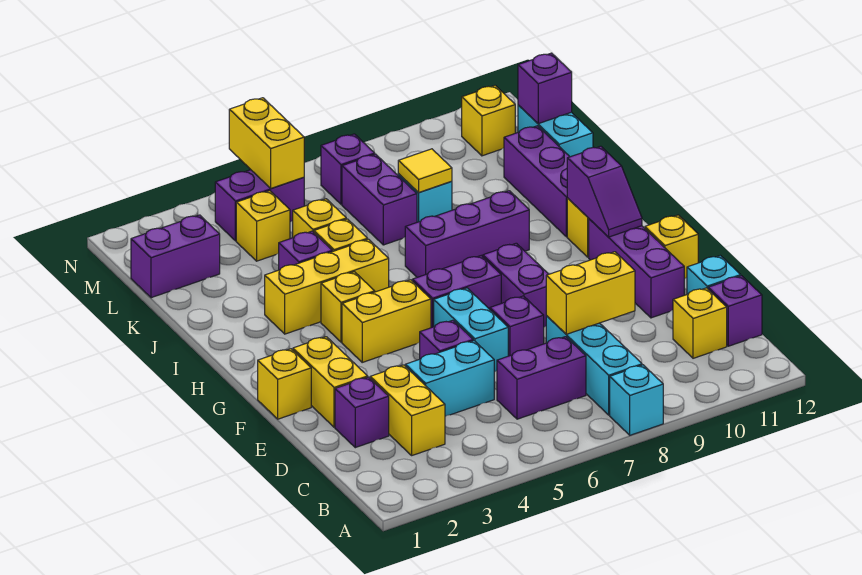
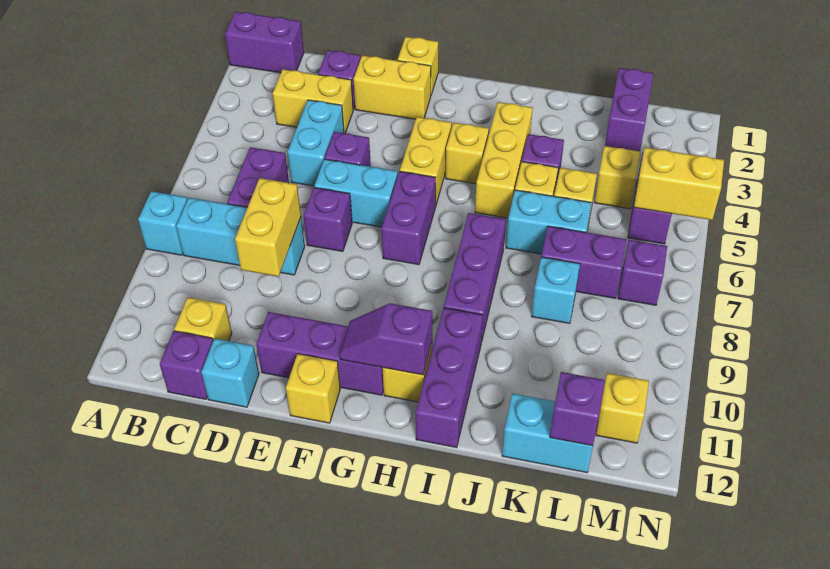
purple brick F8:G8 level 1 -> purple brick A1:B1 level 1
purple brick I11:K11 level 1 -> purple brick I10:I12 level 1
none -> cyan brick J6:K6 level 1
yellow tile K8 level 2 -> none

